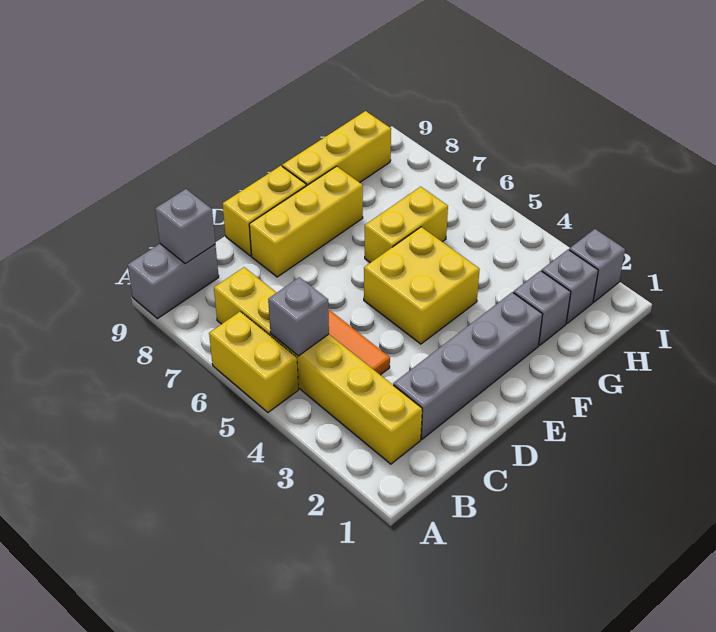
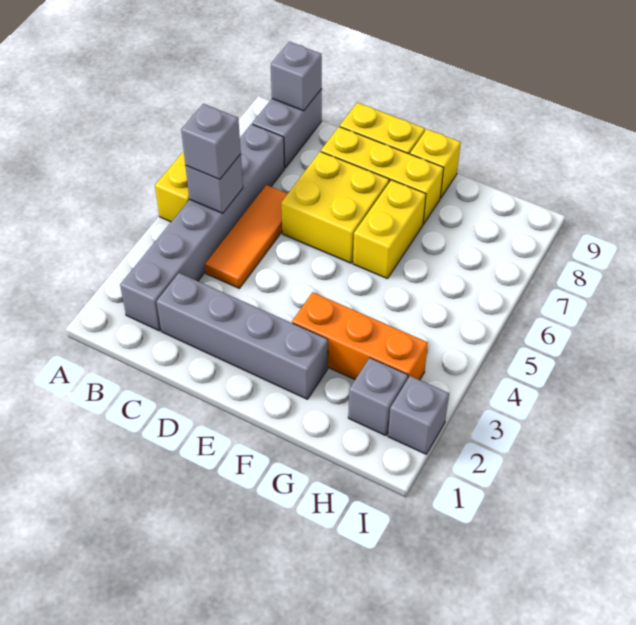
grey brick A9:B9 level 1 -> grey brick B8:B9 level 1
yellow brick B2:B7 level 1 -> grey brick B2:B7 level 1
yellow brick E4:F5 level 1 -> yellow brick D6:E7 level 1
none -> orange brick F3:H3 level 1
yellow brick F6:G6 level 1 -> yellow brick F6:F7 level 1
yellow brick F9:H9 level 1 -> yellow brick F9 level 1
grey brick G2 level 1 -> grey brick B5 level 3

